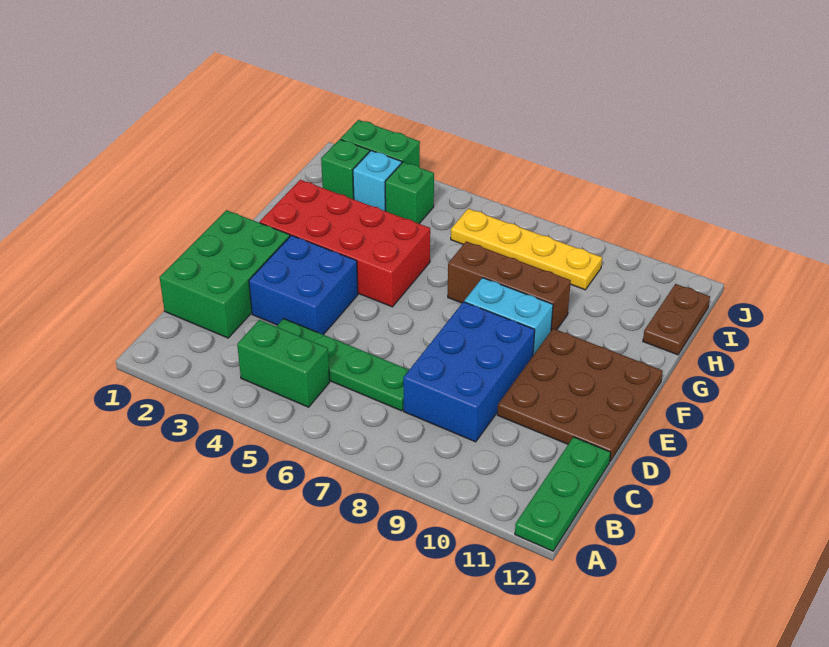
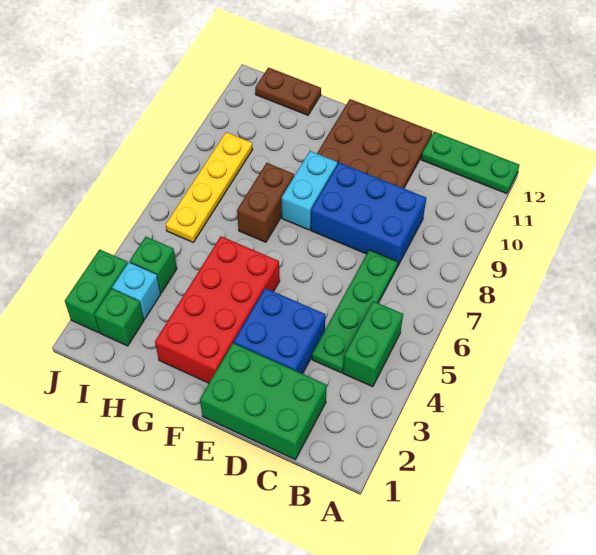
brown brick G7:G9 level 1 -> brown brick G7:G8 level 1

